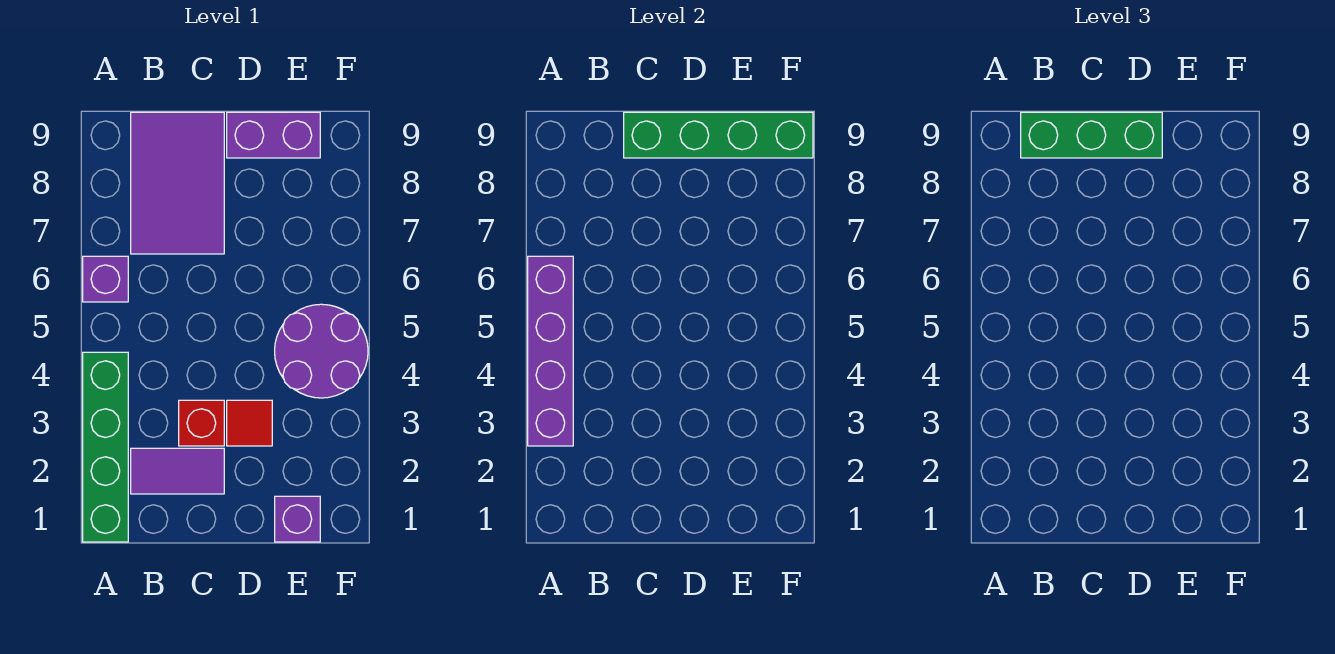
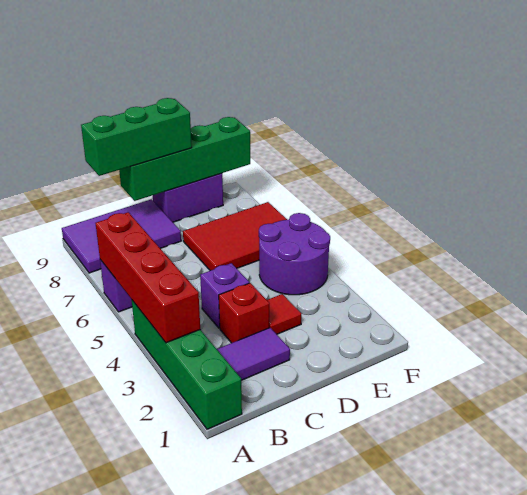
purple brick A3:A6 level 2 -> red brick A3:A6 level 2
purple tile B7:C9 level 1 -> purple tile A8:C9 level 1
none -> red tile D6:F7 level 1
purple brick E1 level 1 -> purple brick C4 level 1

